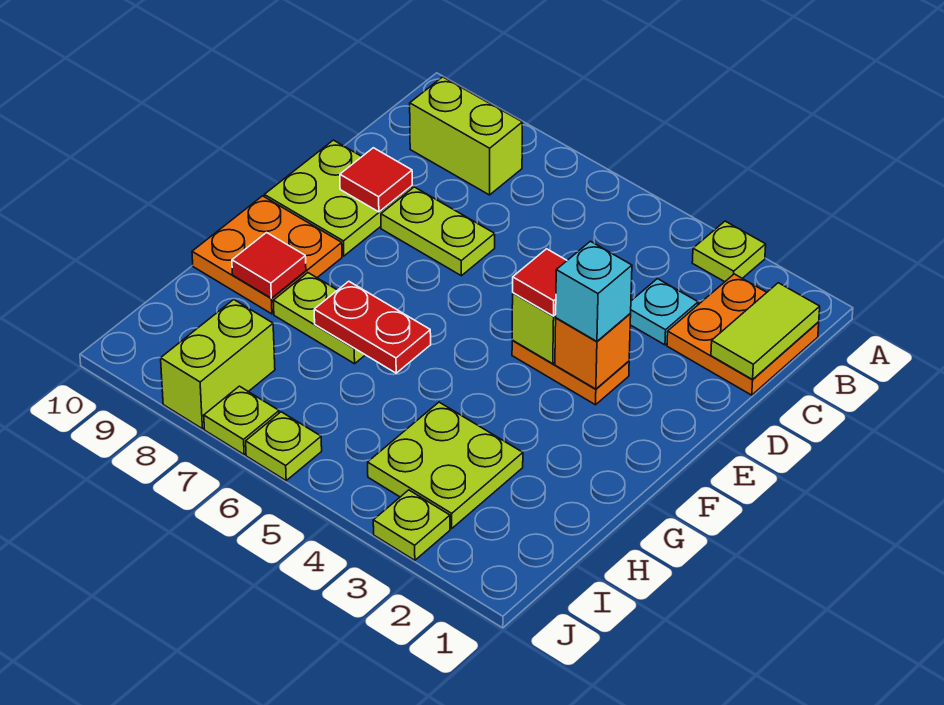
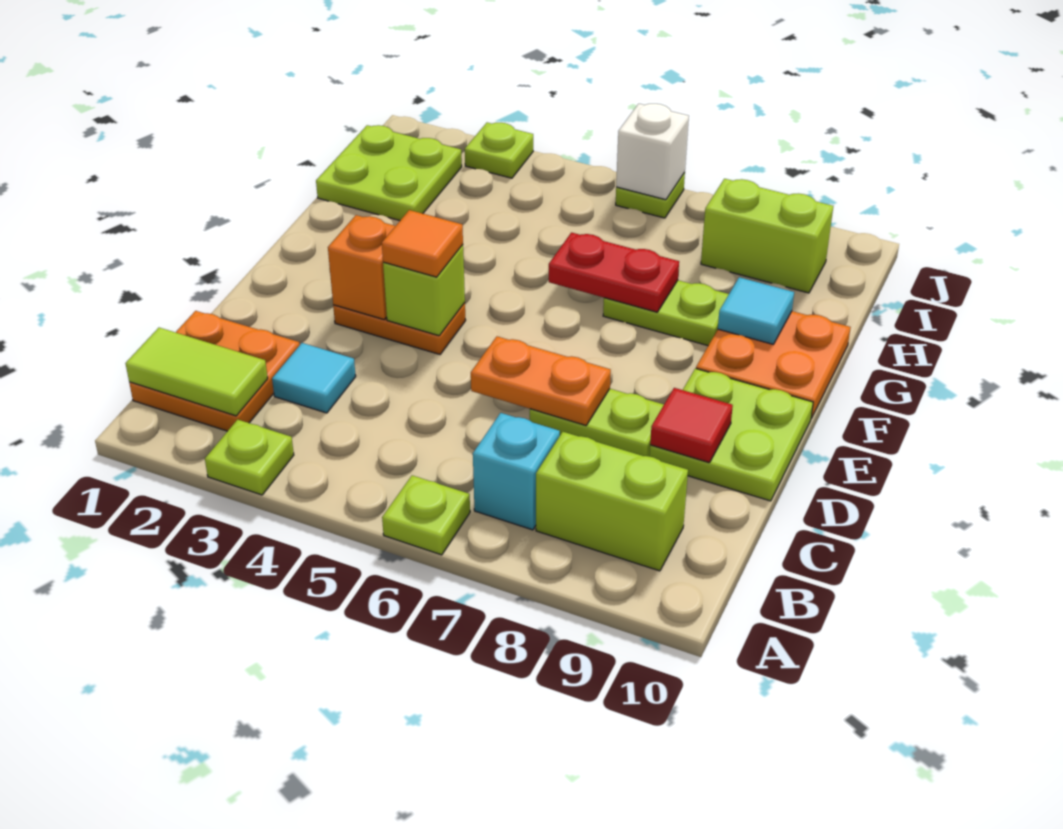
lime tile B1:C1 level 2 -> lime tile B1:B2 level 2
cyan plate C3 level 1 -> cyan tile C3 level 1
none -> orange plate D6:D7 level 2
cyan brick E3 level 3 -> cyan brick B7 level 1
red tile E4 level 3 -> orange tile E4 level 3
red tile G9 level 2 -> cyan tile G9 level 2
lime plate H3:I4 level 1 -> lime plate H1:I2 level 1
lime brick I8:J8 level 1 -> lime brick I8:I9 level 1
none -> white brick J6 level 2
lime plate J7 level 1 -> lime plate A6 level 1

